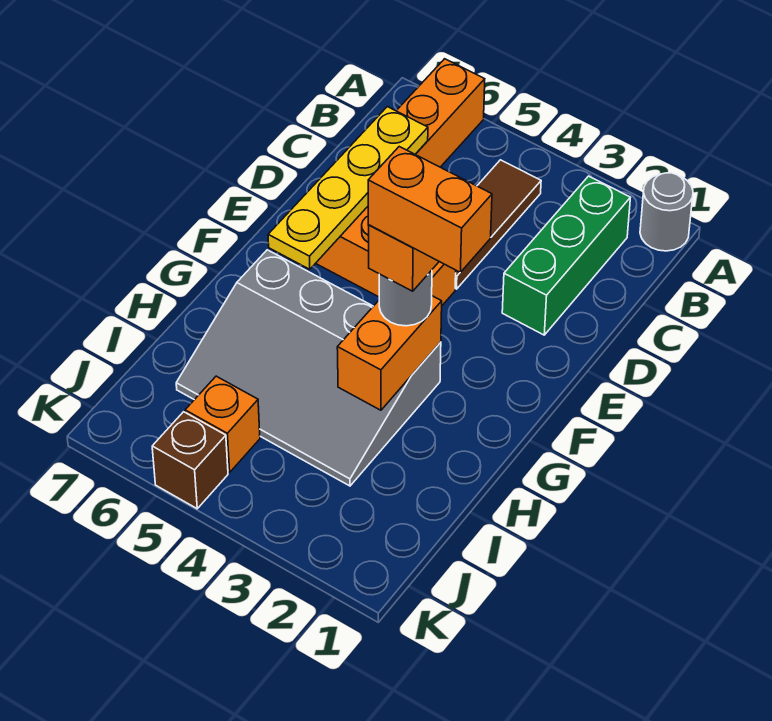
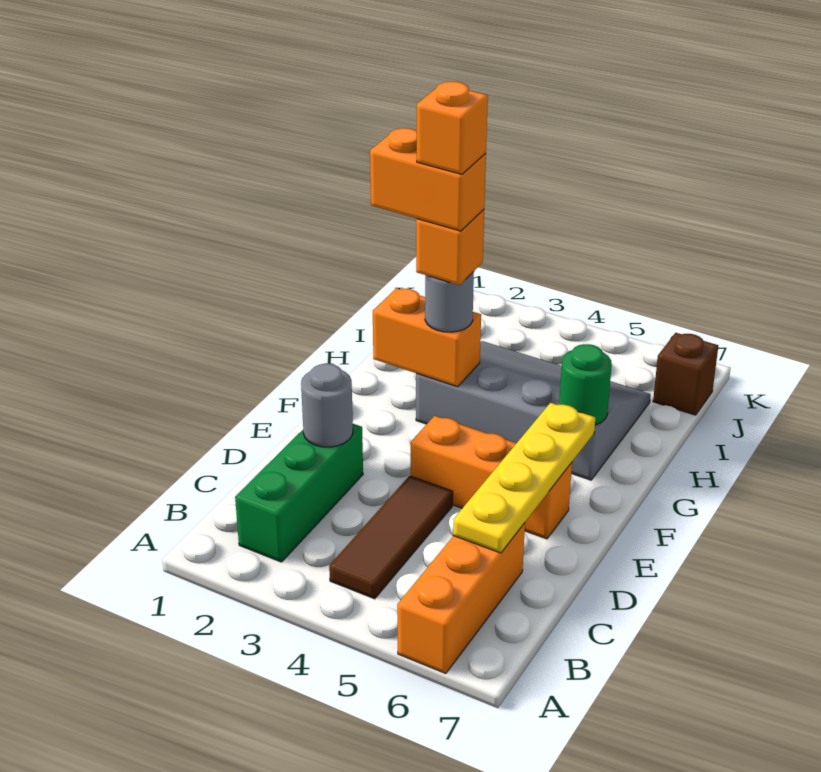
grey round brick A1 level 1 -> grey round brick D2 level 2
orange brick G3:H3 level 2 -> orange brick G2:G3 level 2
none -> green round brick G6 level 2
orange brick J5 level 1 -> orange brick G3 level 6
brown brick K5 level 1 -> brown brick J7 level 1

